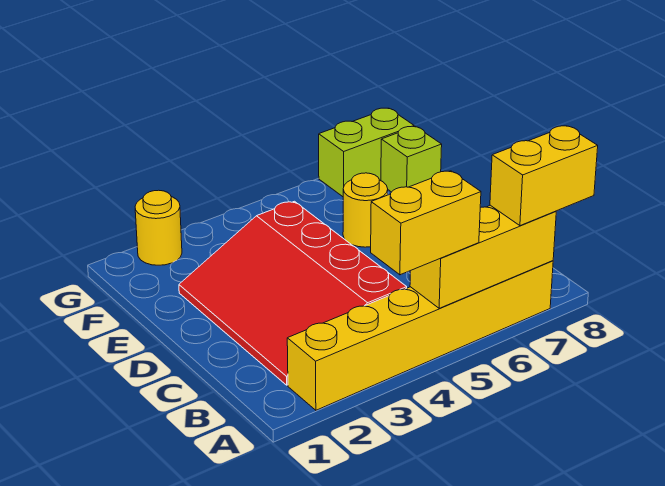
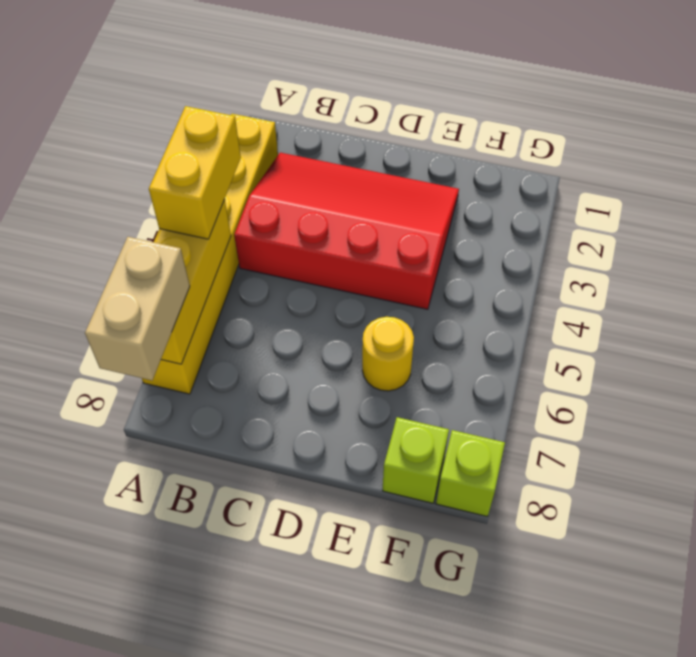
yellow brick A7:A8 level 3 -> tan brick A7:A8 level 3
yellow round brick G2 level 1 -> none
lime brick G7:G8 level 1 -> lime brick G8 level 1

